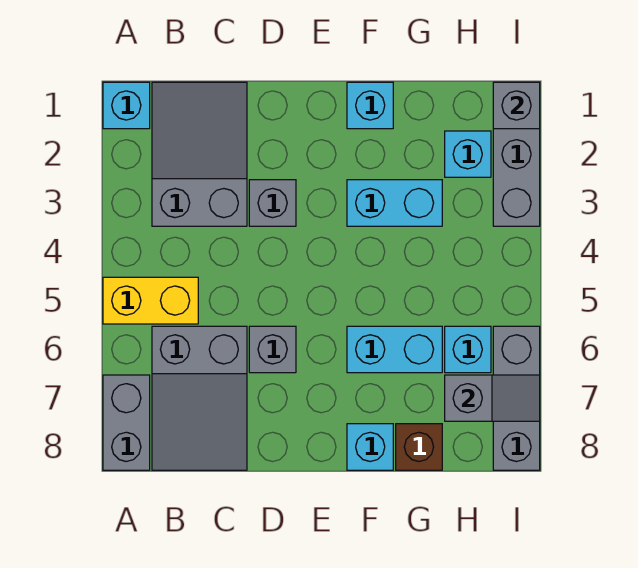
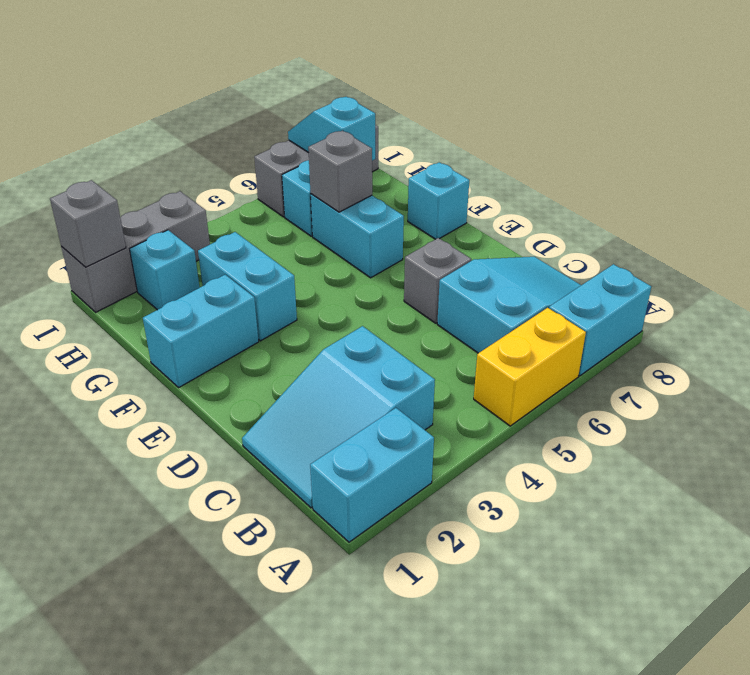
cyan brick A1 level 1 -> cyan brick A1:A2 level 1
yellow brick A5:B5 level 1 -> yellow brick A5:A6 level 1
grey brick A7:A8 level 1 -> cyan brick A7:A8 level 1
grey slope B1:C3 level 1 top 3 -> cyan slope B1:C3 level 1 top 3
grey slope B6:C8 level 1 top 6 -> cyan slope B6:C8 level 1 top 6
grey brick D3 level 1 -> grey brick G6 level 2
cyan brick F1 level 1 -> cyan brick F1:F2 level 1
brown brick G8 level 1 -> none
grey slope H7:I7 level 2 top H -> cyan slope H7:I7 level 2 top H

